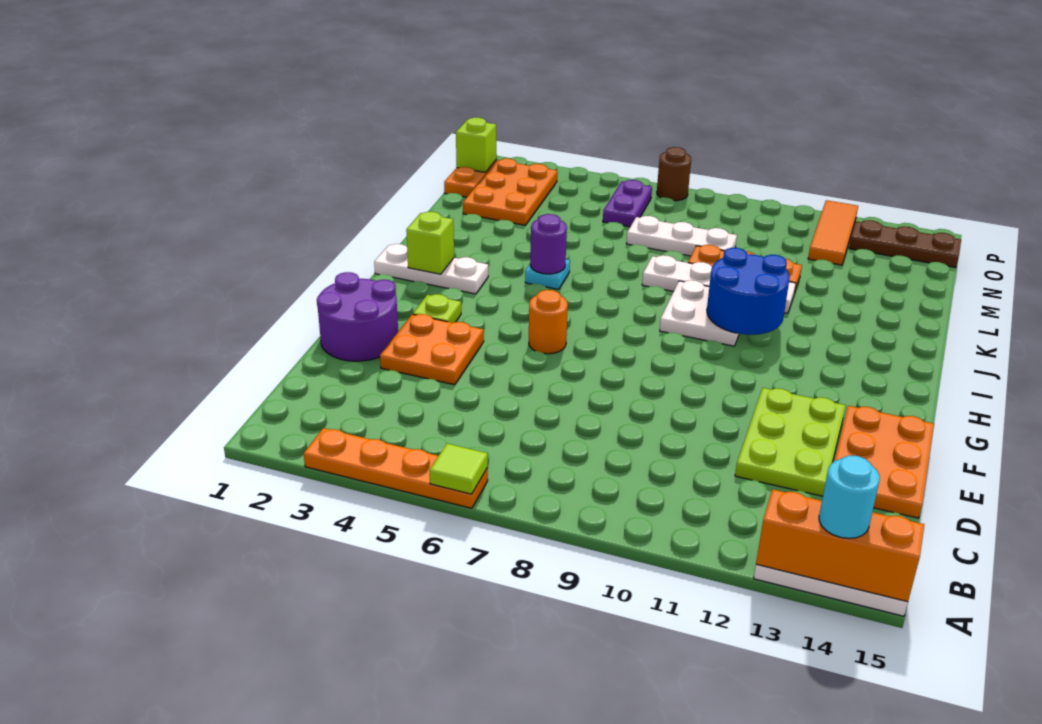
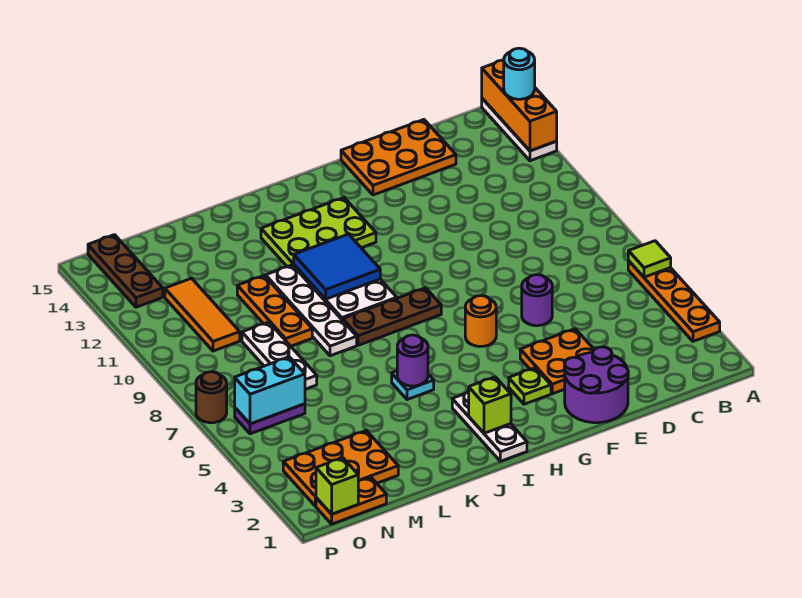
lime plate D12:F13 level 1 -> lime plate H12:J13 level 1
none -> purple round brick E6 level 1
none -> brown plate H8:J8 level 1
blue round brick I10:J11 level 2 -> blue tile I10:J11 level 2
none -> cyan brick N6:O6 level 2
orange tile N12:P12 level 1 -> orange tile N10:N12 level 1

